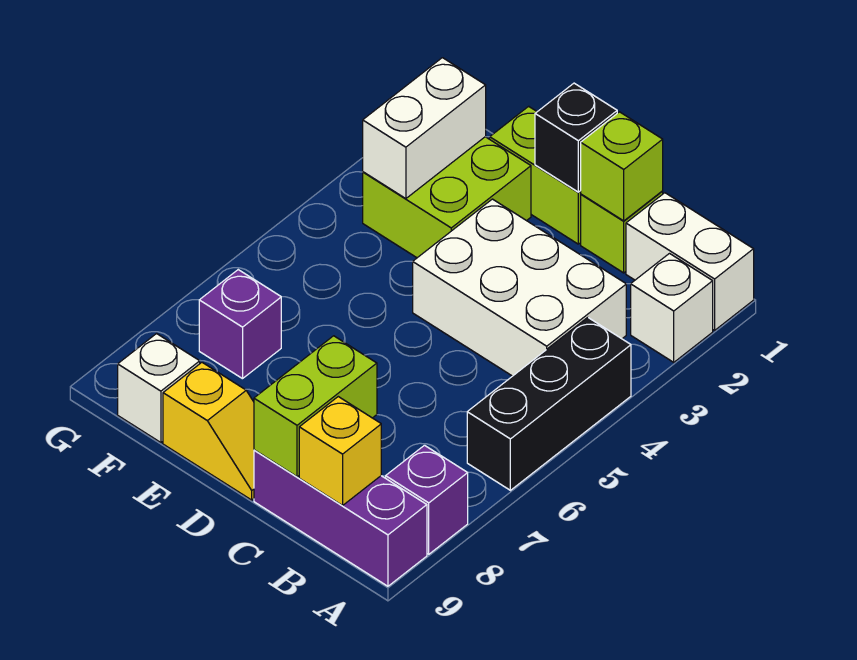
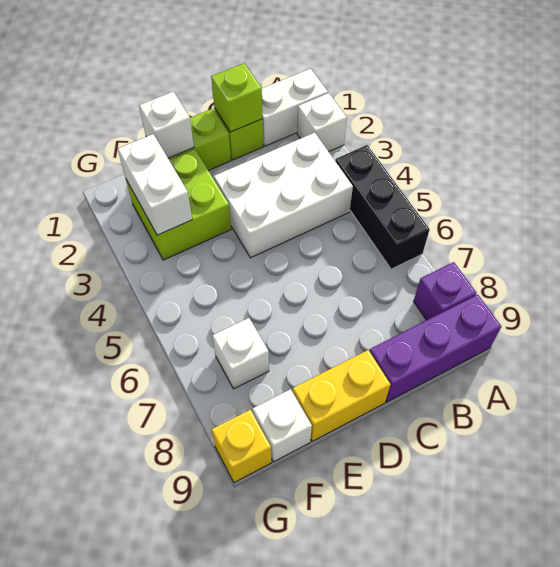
yellow brick B9 level 2 -> yellow brick G9 level 1
lime brick C8:C9 level 2 -> none
black brick D1 level 2 -> none
yellow slope D9:E9 level 1 top E -> yellow brick D9:E9 level 1
none -> white brick E1 level 2
purple brick F7 level 1 -> white brick F7 level 1

